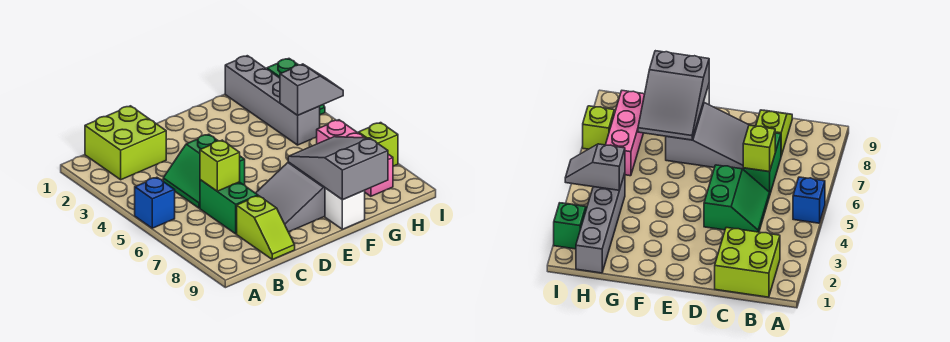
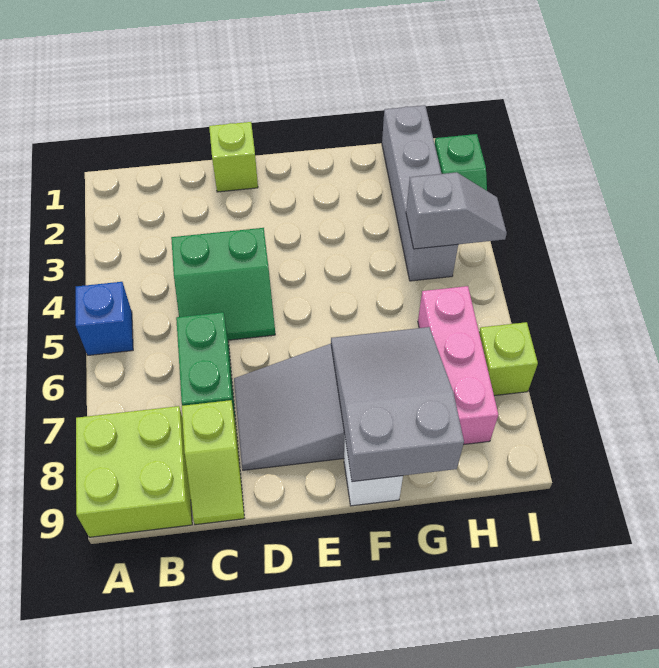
lime brick B1:C2 level 1 -> lime brick A8:B9 level 1
green slope C4:D5 level 1 top D -> green slope C4:D5 level 1 top 4
lime brick C6 level 2 -> lime brick D1 level 1

